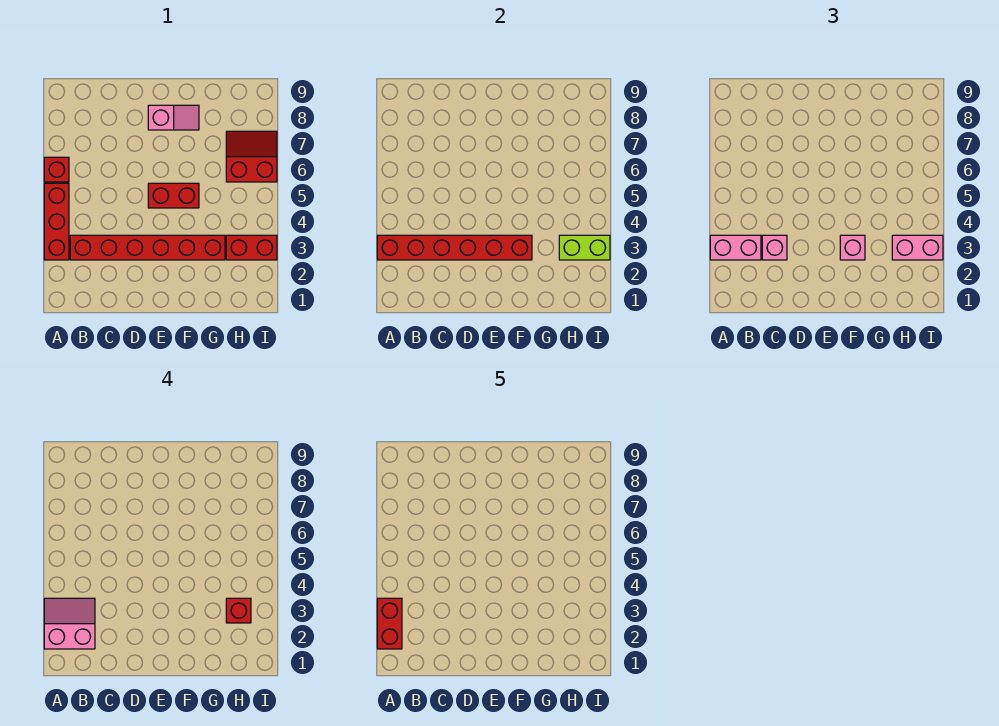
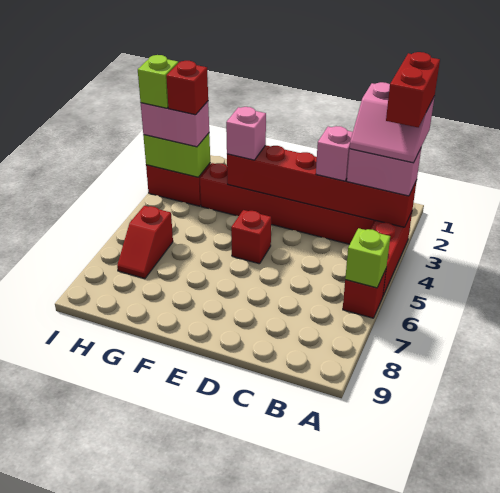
none -> lime brick A6 level 2
red brick E5:F5 level 1 -> red brick E5 level 1
pink slope E8:F8 level 1 top E -> none
red slope H6:I7 level 1 top 6 -> red slope H6:H7 level 1 top 6
none -> lime brick I3 level 4

